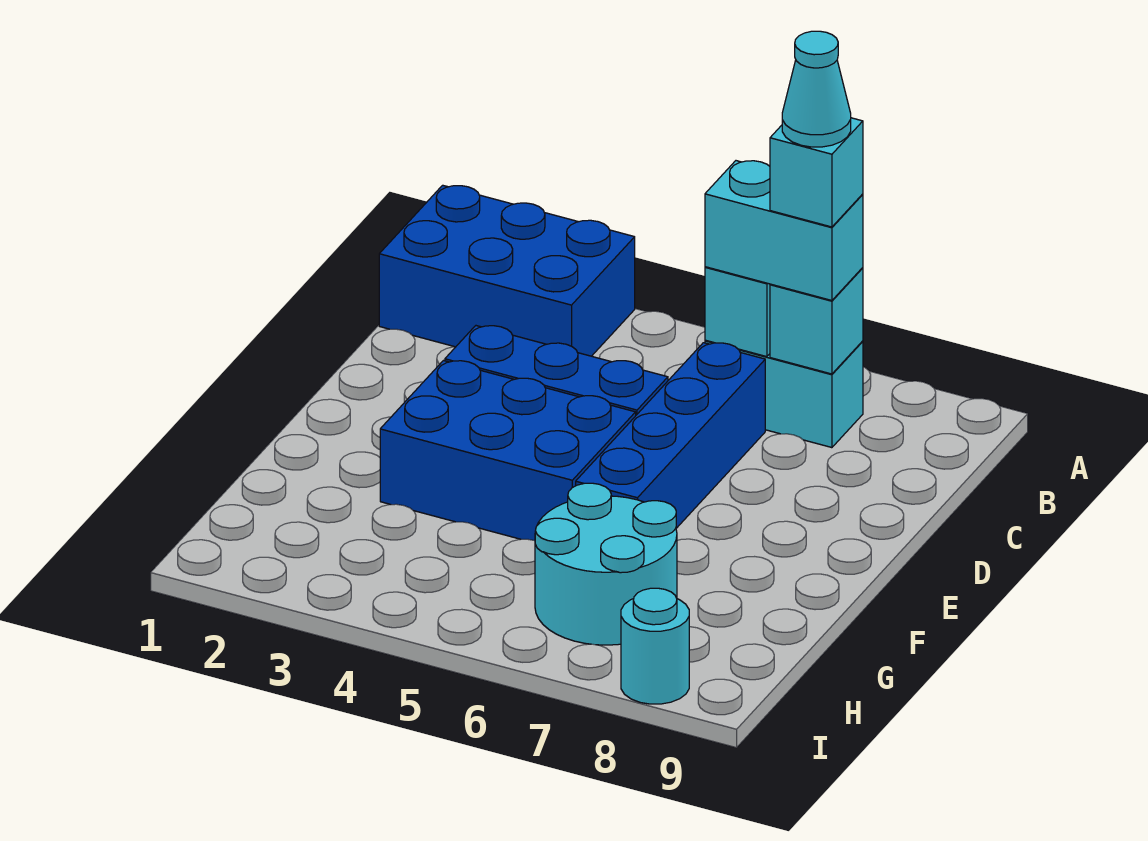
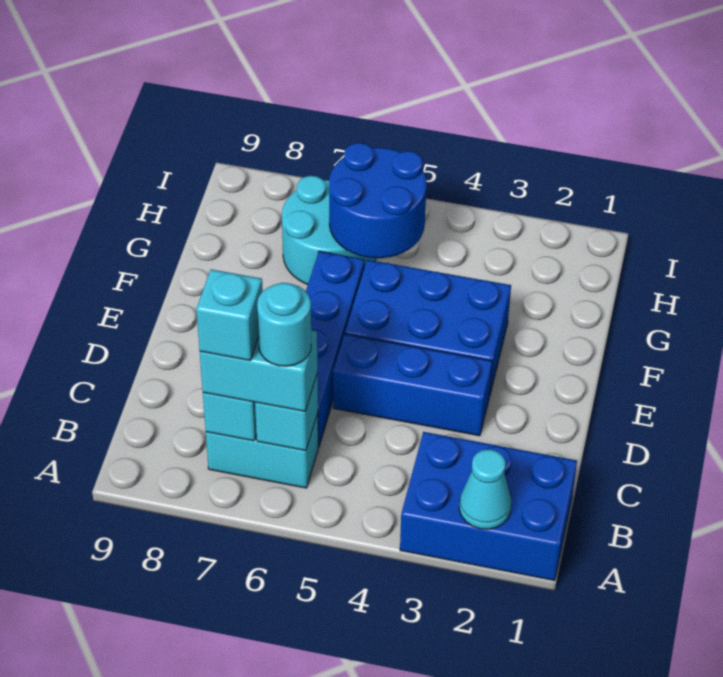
cyan cone B7 level 5 -> cyan cone A2 level 2
none -> blue round brick G5:H6 level 2
cyan round brick I8 level 1 -> cyan round brick B6 level 4

